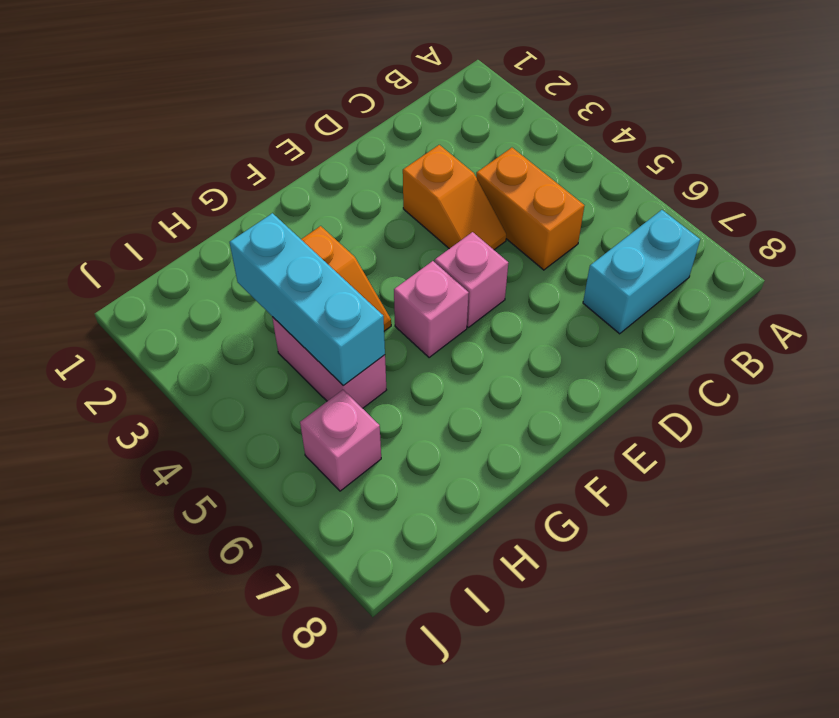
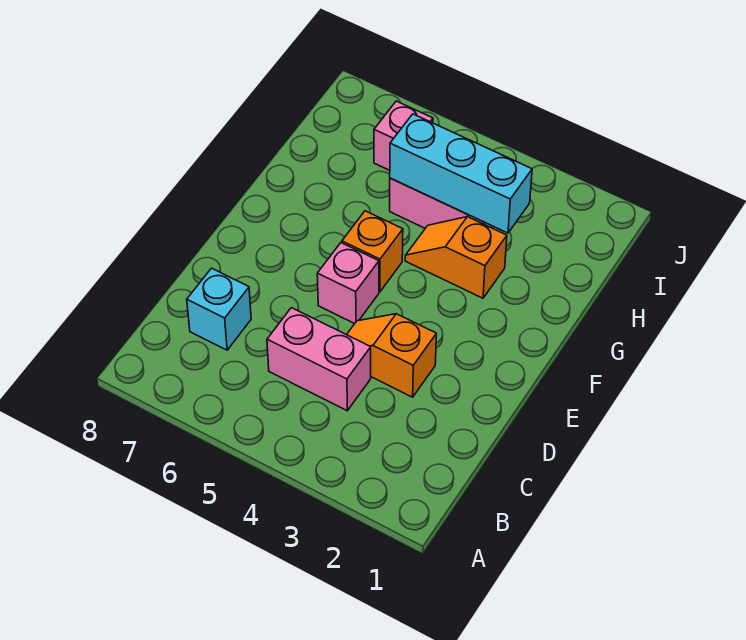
cyan brick B7:C7 level 1 -> cyan brick C7 level 1
orange brick C4:C5 level 1 -> pink brick C4:C5 level 1
pink brick F5 level 1 -> orange brick F5 level 1

